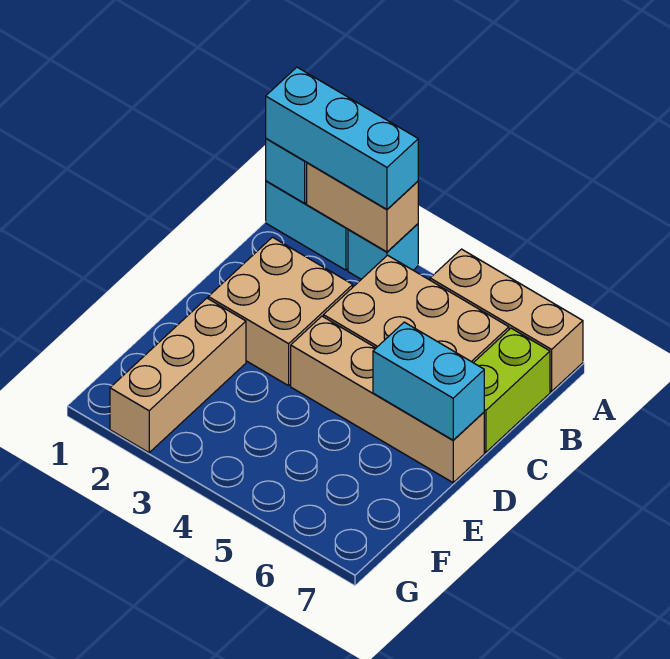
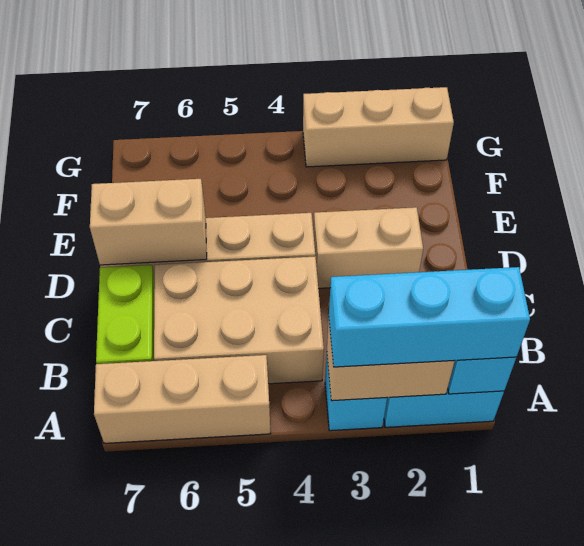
tan brick C2:D3 level 1 -> tan brick D2:D3 level 1
cyan brick D6:D7 level 2 -> tan brick D6:D7 level 2
tan brick E2:G2 level 1 -> tan brick G1:G3 level 1

